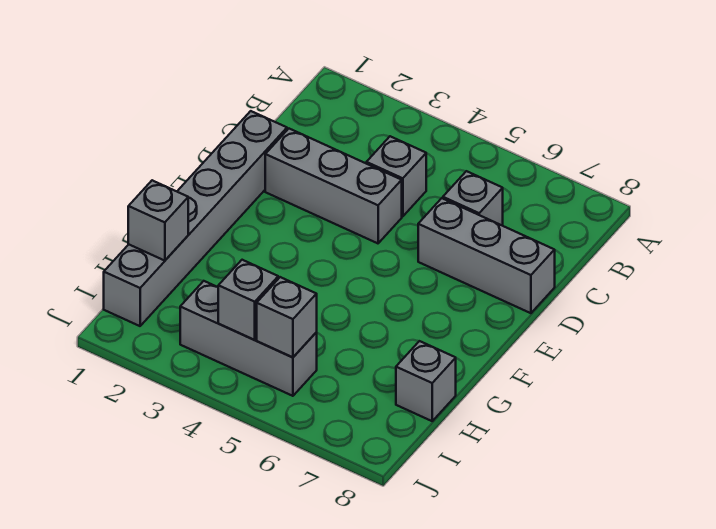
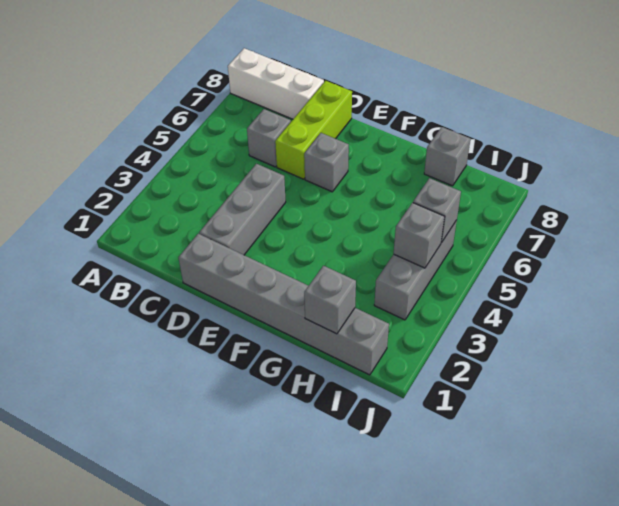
none -> white brick A8:C8 level 1
grey brick C4 level 1 -> grey brick E6 level 1
grey brick D6:D8 level 1 -> lime brick D6:D8 level 1

